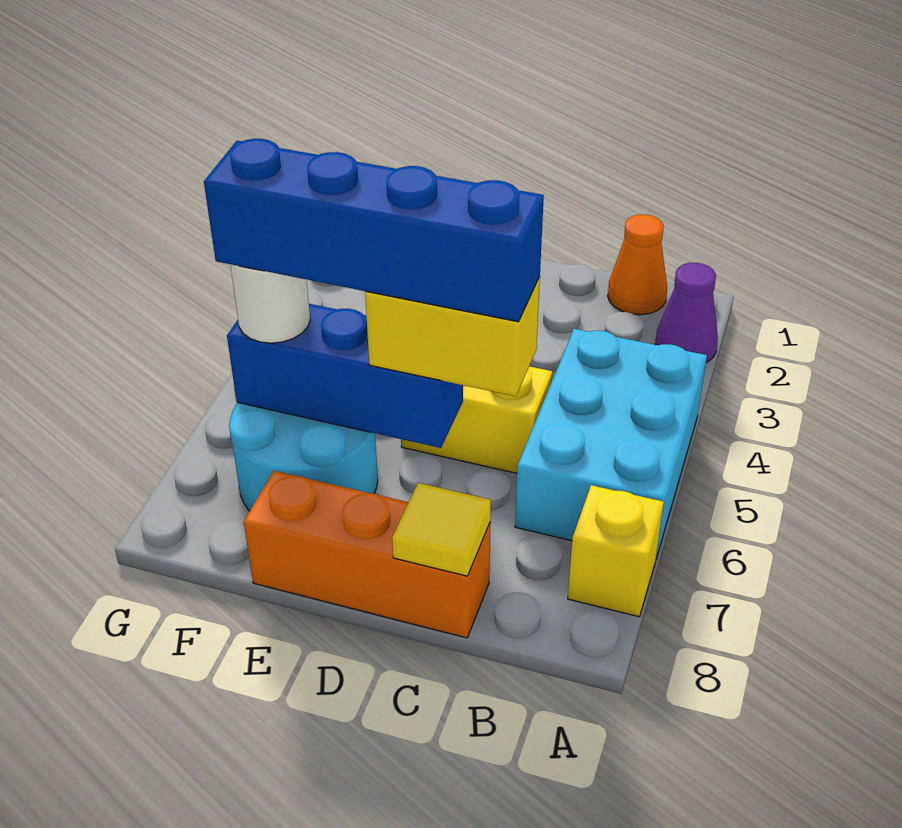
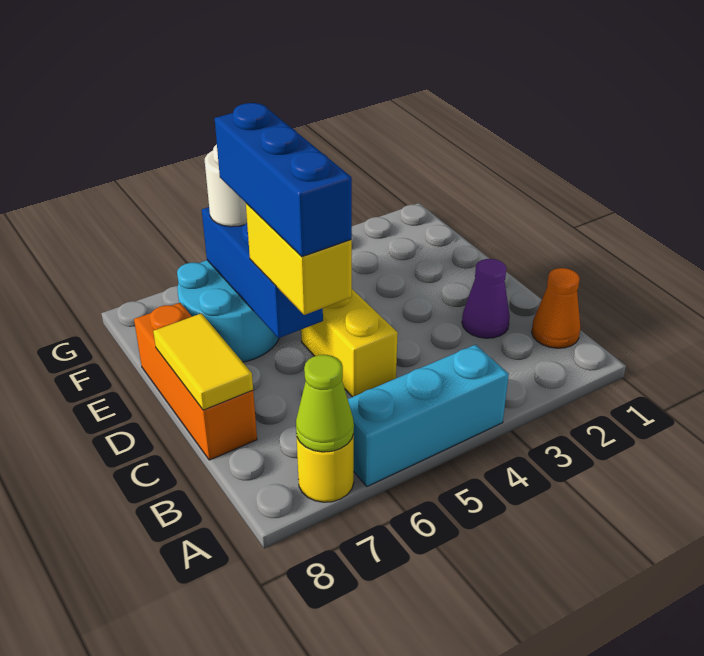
purple cone A2 level 1 -> purple cone C2 level 1
cyan brick A4:B6 level 1 -> cyan brick A4:A6 level 1
yellow brick A7 level 1 -> yellow round brick A7 level 1
none -> lime cone A7 level 2
blue brick C6:F6 level 4 -> blue brick C6:E6 level 4
yellow tile C8 level 2 -> yellow tile C8:D8 level 2

